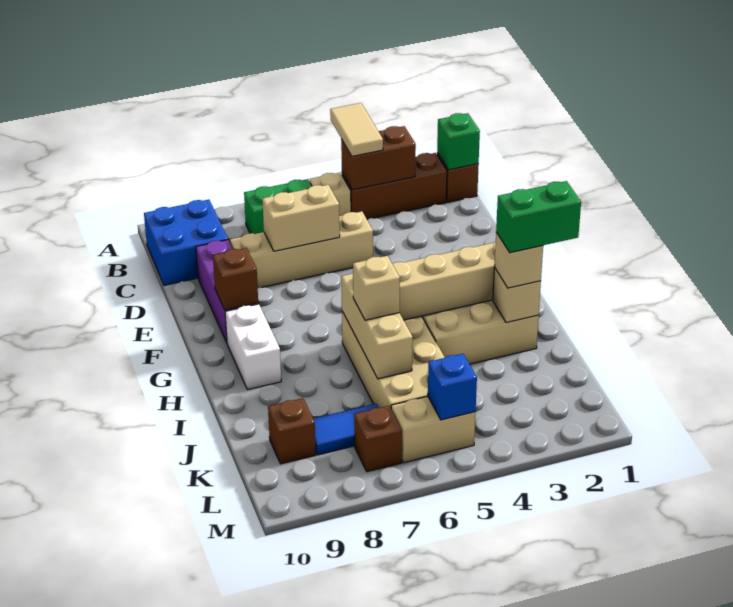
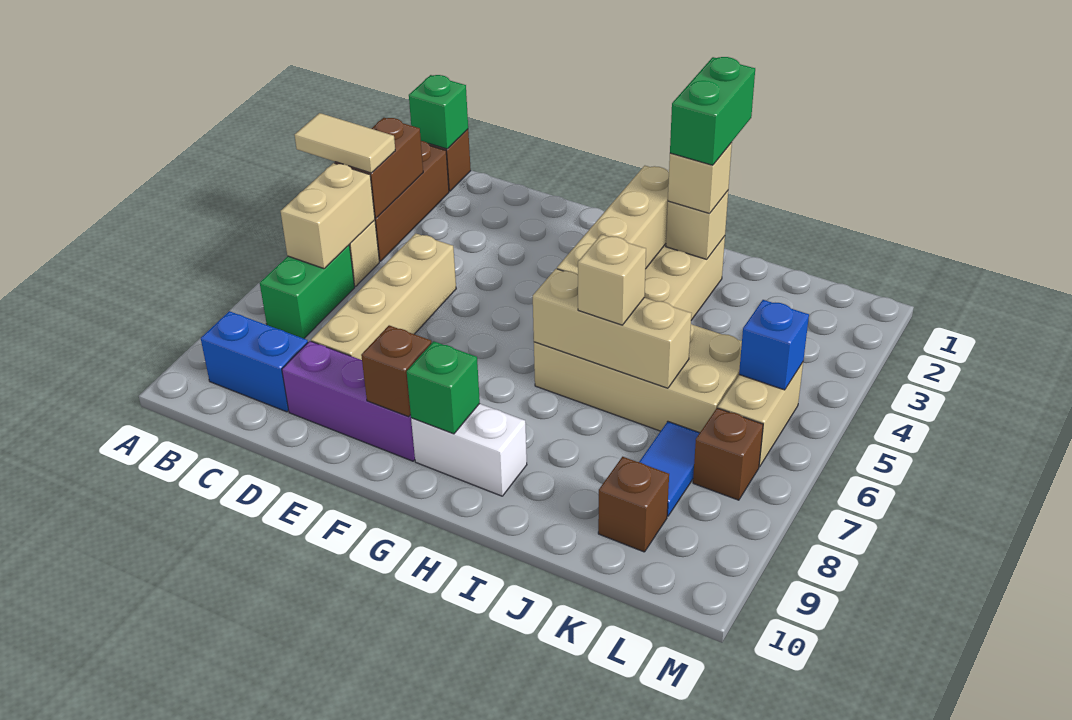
blue brick B9:C10 level 1 -> blue brick B9:C9 level 1
tan brick D6:D7 level 2 -> tan brick B5:B6 level 2
none -> green brick G9 level 2

